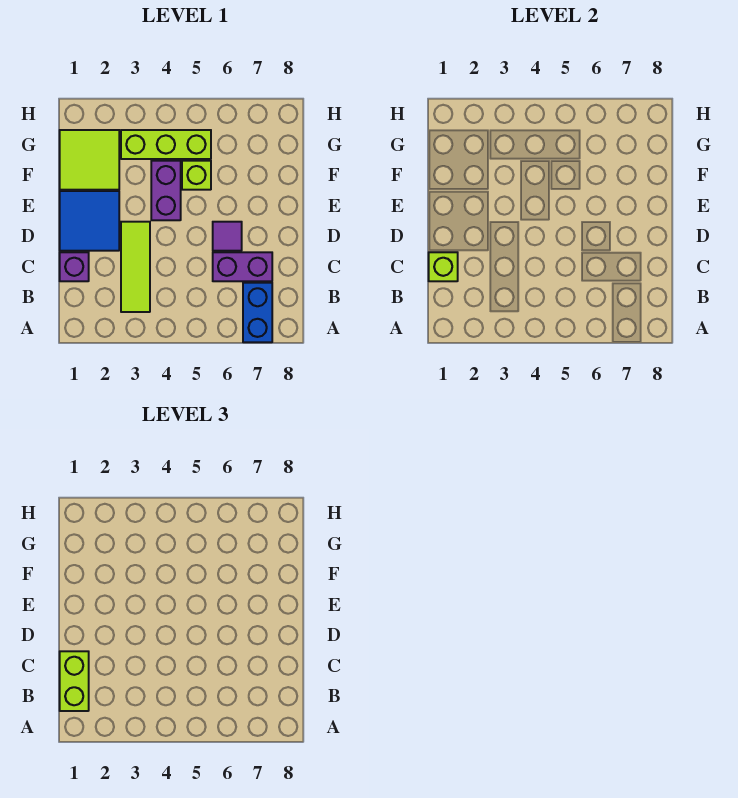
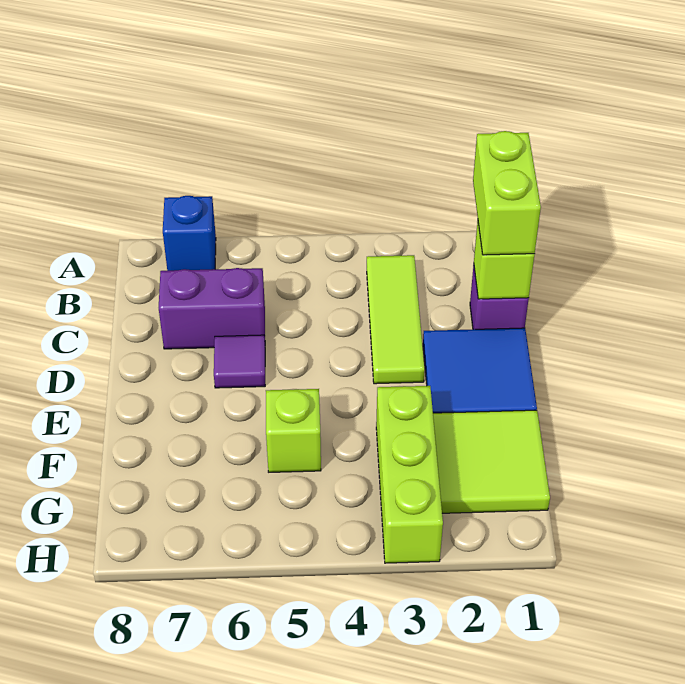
blue brick A7:B7 level 1 -> blue brick A7 level 1
purple brick E4:F4 level 1 -> none
lime brick G3:G5 level 1 -> lime brick F3:H3 level 1

